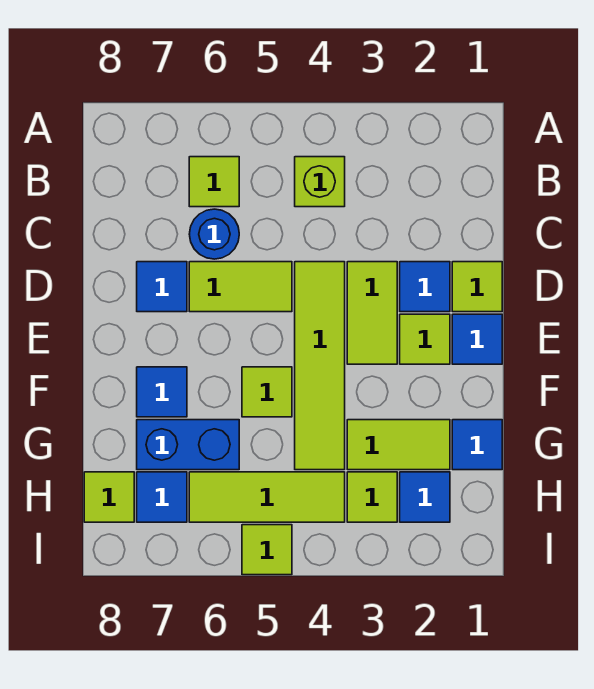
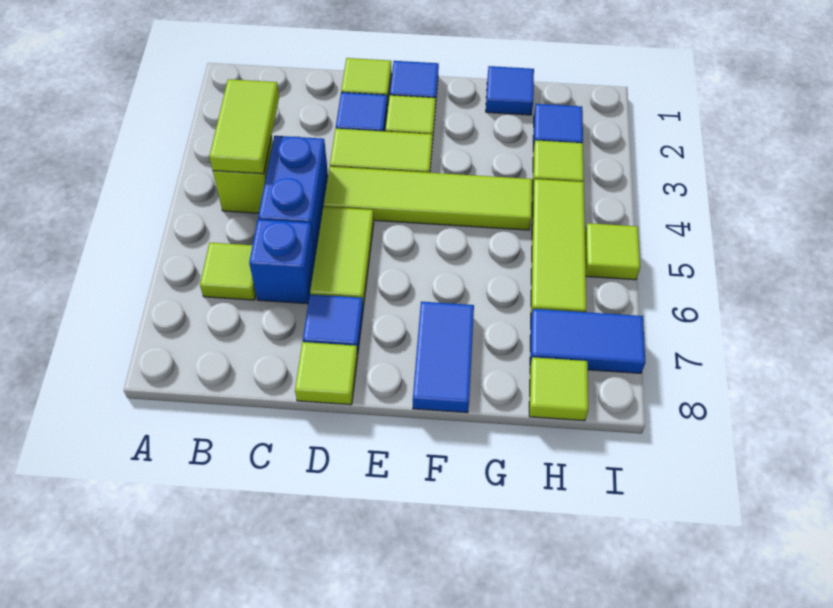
blue round brick C6 level 1 -> blue brick C6 level 1
lime tile F5 level 1 -> lime tile D8 level 1
blue tile F7 level 1 -> blue tile F7:F8 level 1
lime tile G2:G3 level 1 -> lime tile B3:B4 level 2
blue brick G6:G7 level 1 -> blue brick C4:C5 level 1
blue tile H7 level 1 -> blue tile H7:I7 level 1

